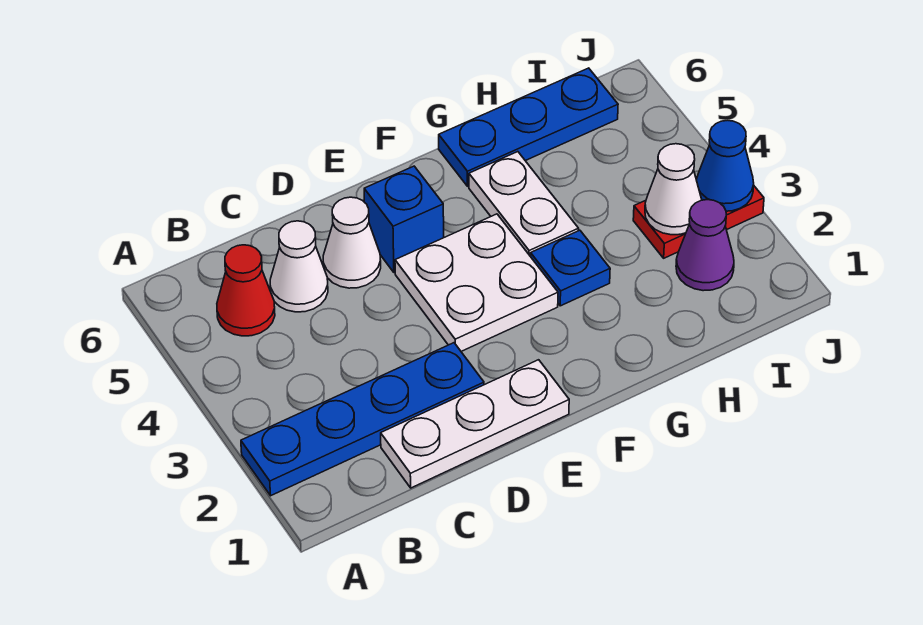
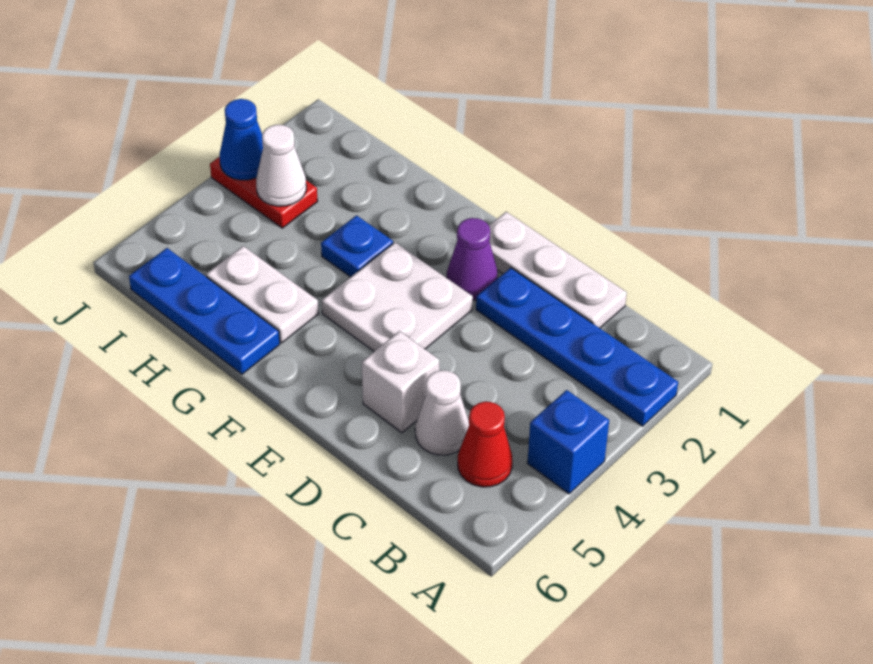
white cone D5 level 1 -> white brick D5 level 1
blue brick E5 level 1 -> blue brick A4 level 1
white plate G4:G5 level 1 -> white plate G5:H5 level 1
purple cone I2 level 1 -> purple cone E2 level 1

